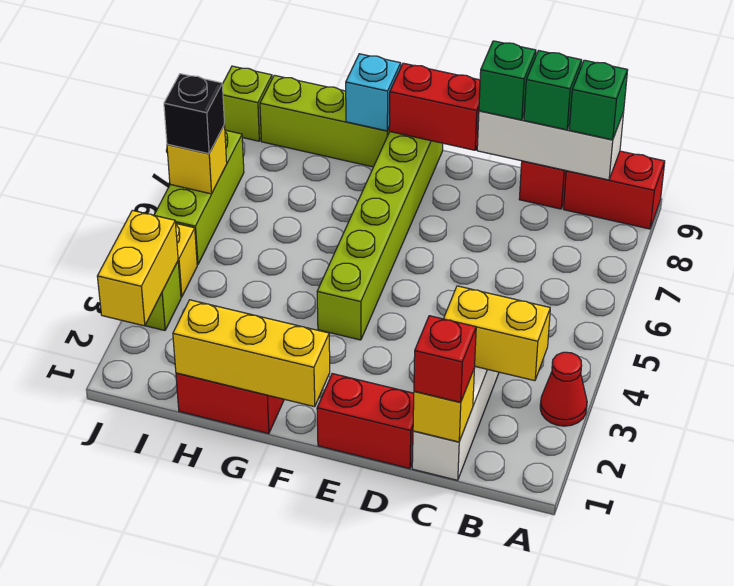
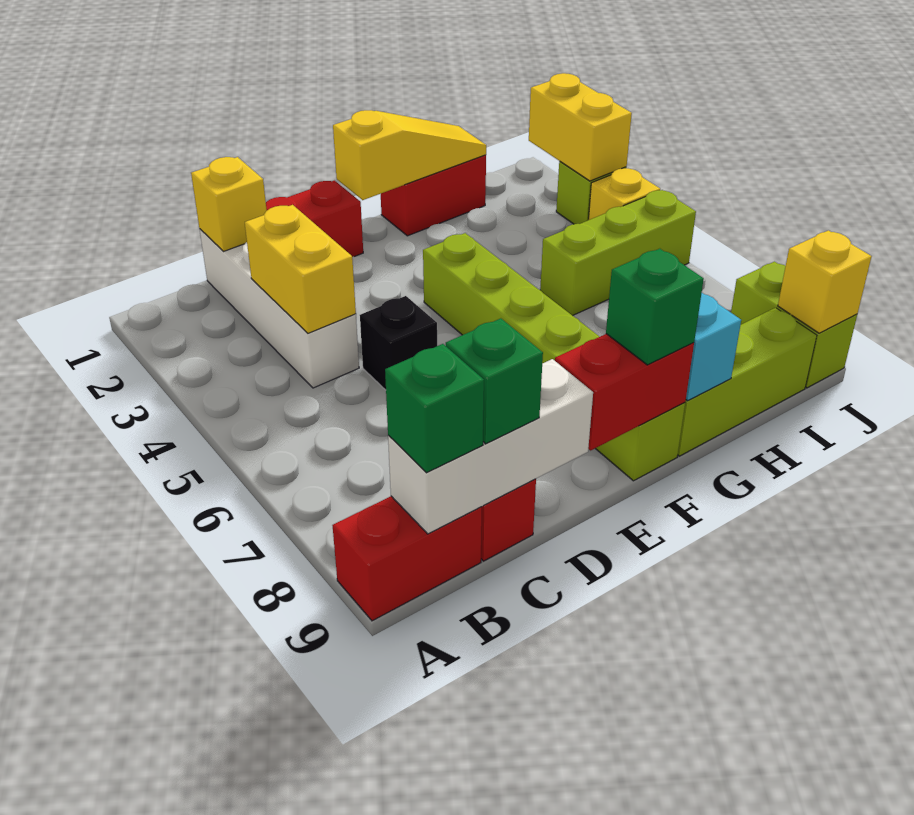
red cone A3 level 1 -> none
yellow brick B3:C3 level 2 -> yellow brick C3:C4 level 2
red brick C1 level 3 -> none
green brick D9 level 3 -> green brick F9 level 3
yellow brick F1:H1 level 2 -> yellow slope F1:H1 level 2 top F
lime brick J5:J7 level 1 -> lime brick H5:J5 level 1
yellow brick J6 level 2 -> yellow brick J9 level 2
black brick J6 level 3 -> black brick D5 level 1
lime brick J9 level 1 -> lime brick J8:J9 level 1

